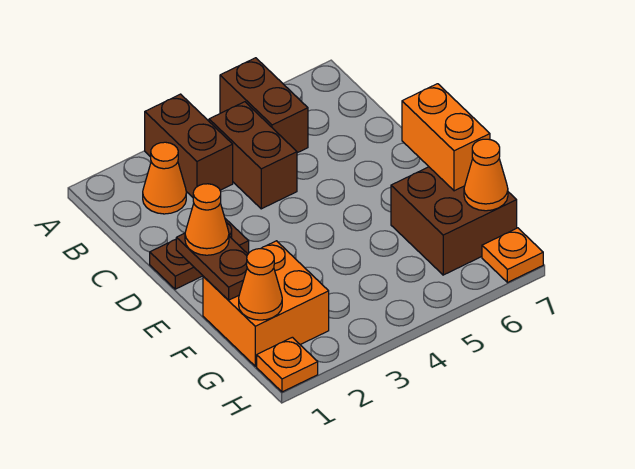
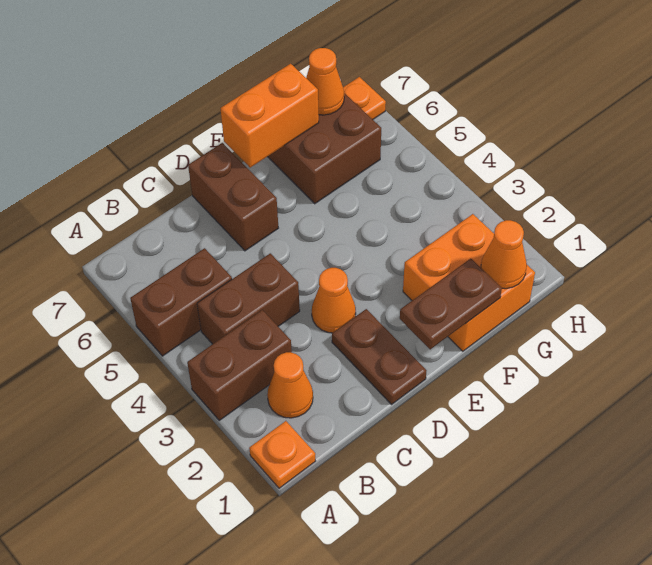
none -> brown brick D6:D7 level 1
orange cone E1 level 3 -> orange cone D3 level 1
orange plate H1 level 1 -> orange plate A1 level 1

